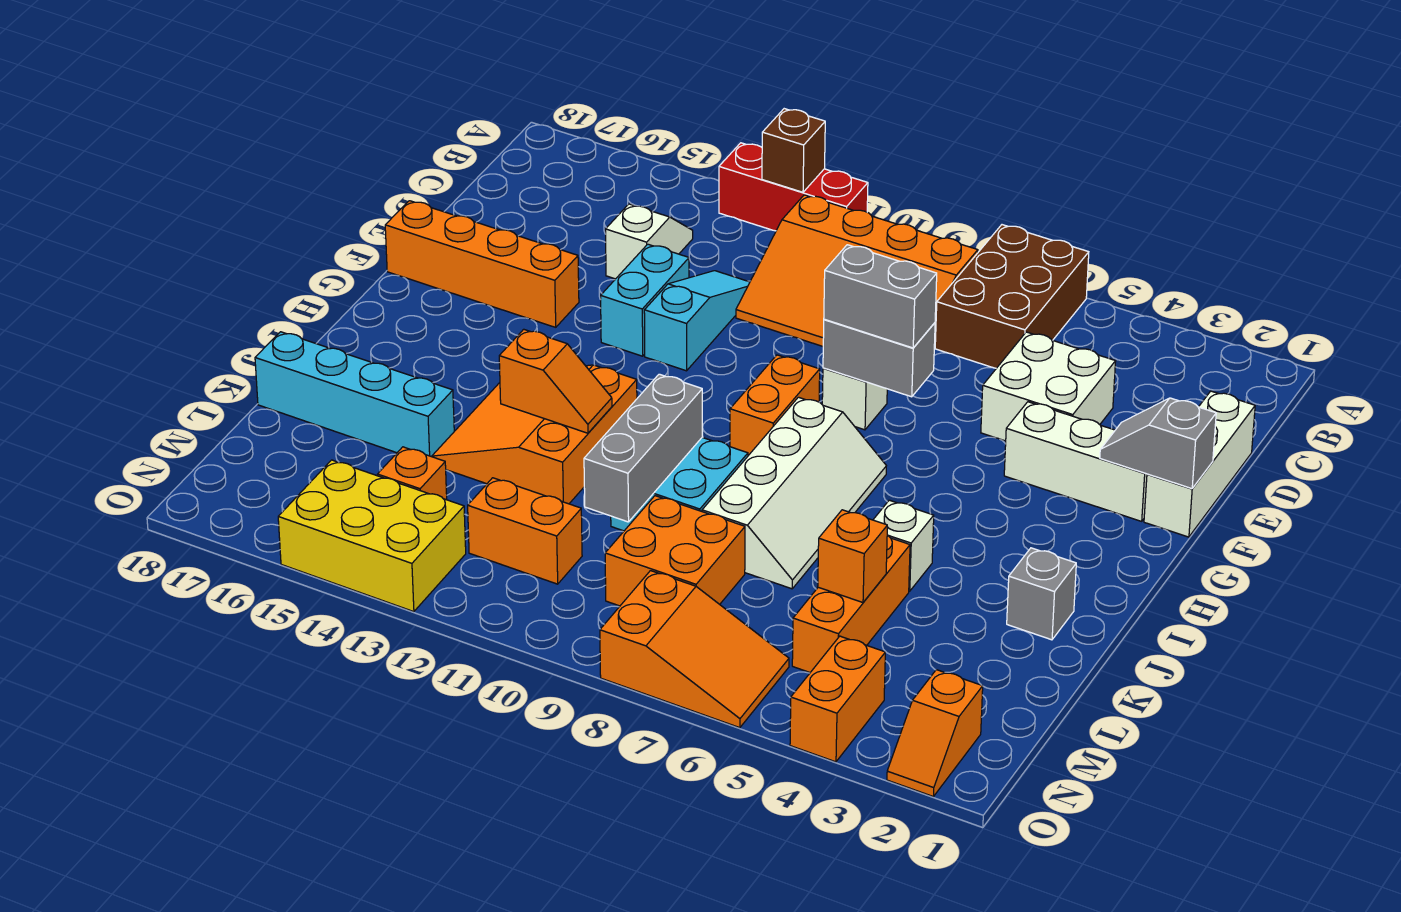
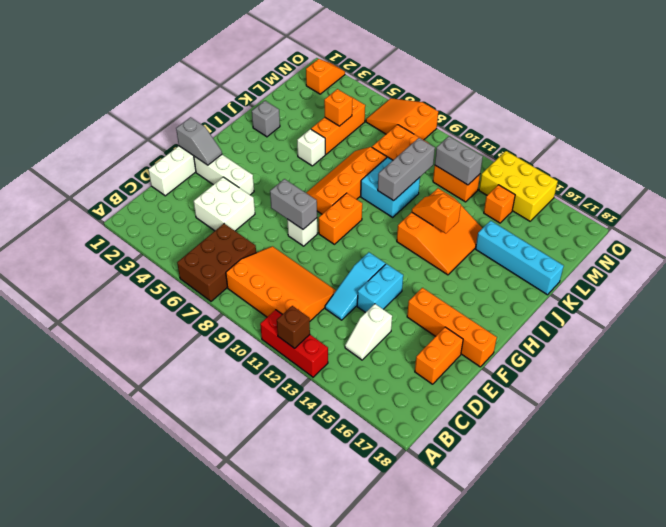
grey brick F7:F8 level 3 -> grey brick M11:M12 level 2
white slope H7:K8 level 1 top 8 -> orange slope H7:K8 level 1 top 8
orange brick N4:O4 level 1 -> orange brick D17:E17 level 1

